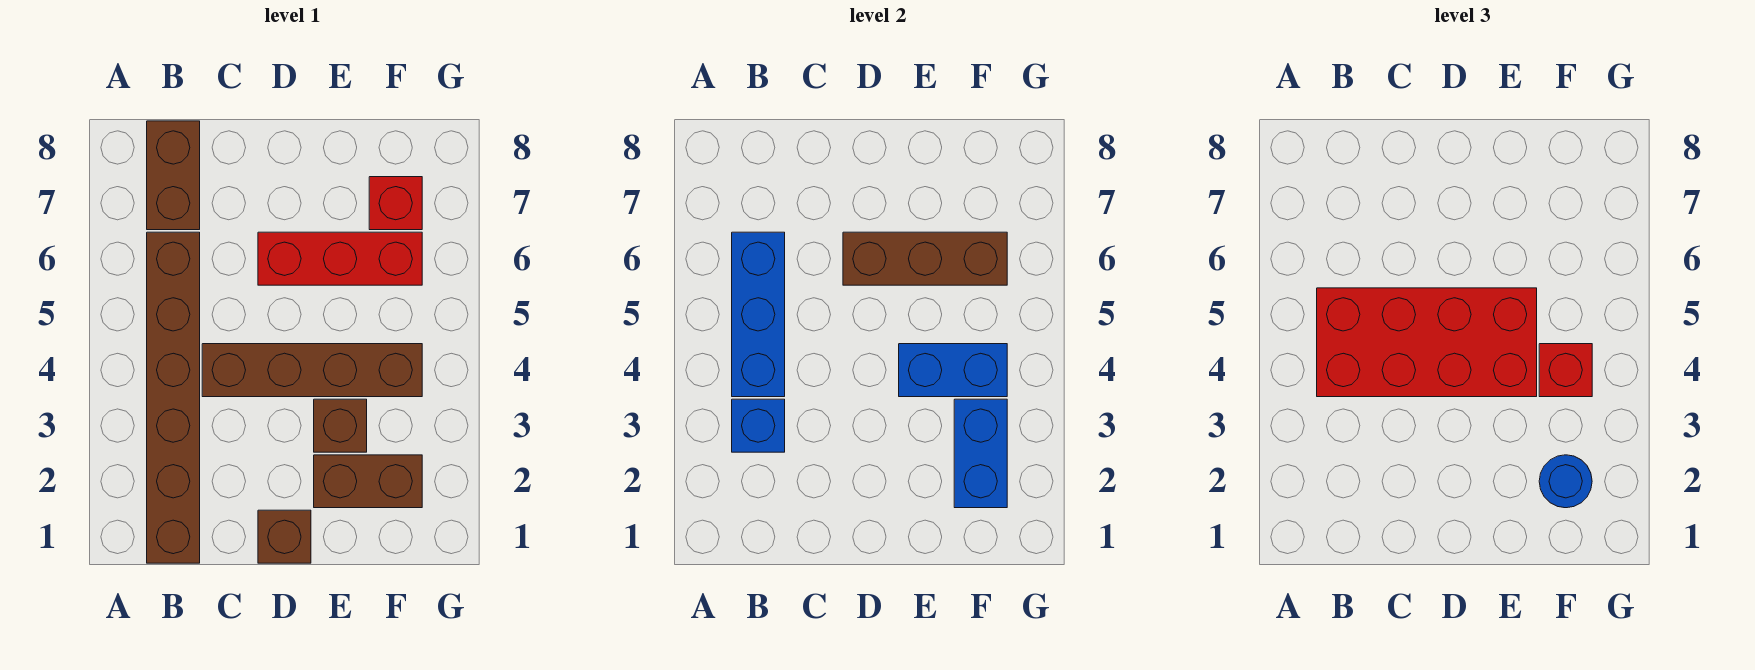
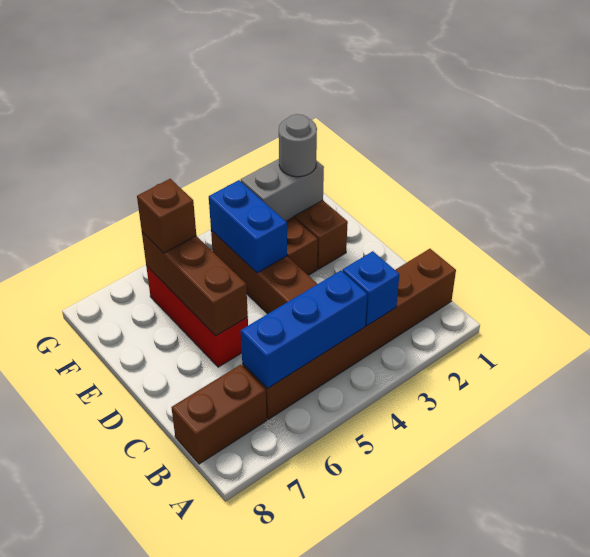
red brick B4:E5 level 3 -> none
brown brick D1 level 1 -> brown brick F6 level 3
blue brick F2:F3 level 2 -> grey brick F2:F3 level 2
blue round brick F2 level 3 -> grey round brick F2 level 3
red brick F4 level 3 -> none
red brick F7 level 1 -> none

